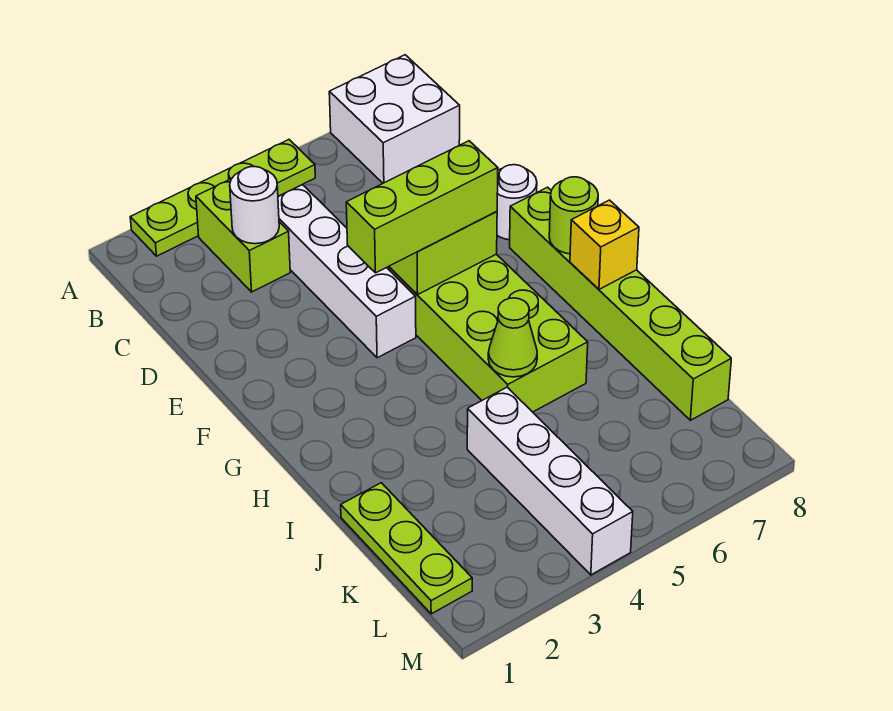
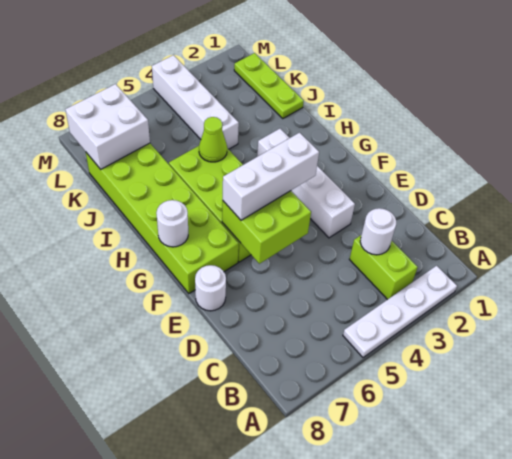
lime plate A2:A5 level 1 -> white plate A2:A5 level 1
white brick A7:B8 level 1 -> white brick K7:L8 level 2
white brick C4:F4 level 1 -> white brick E3:H3 level 1
lime brick F4:F6 level 3 -> white brick F4:F6 level 3
lime brick F8:K8 level 1 -> lime brick F7:K8 level 1
lime round brick G8 level 2 -> white round brick G8 level 2
yellow brick H8 level 2 -> none

